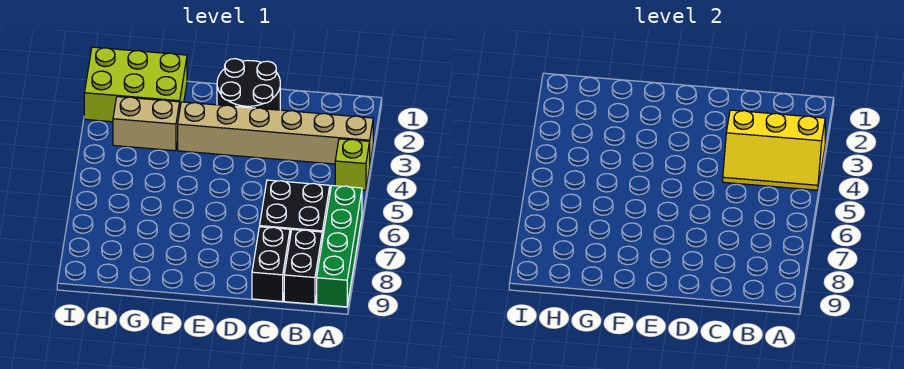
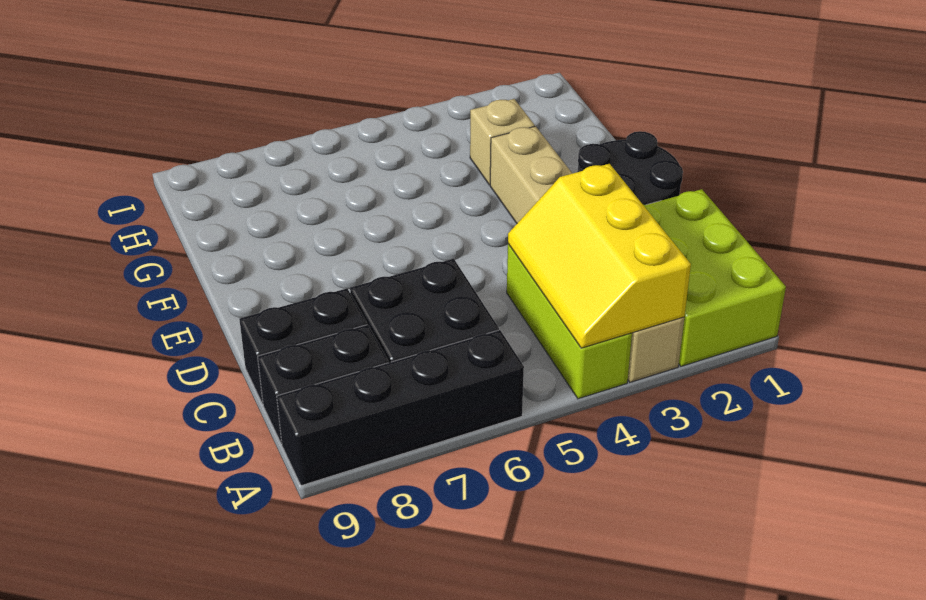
lime brick A4 level 1 -> lime brick A4:C4 level 1
green brick A6:A9 level 1 -> black brick A6:A9 level 1
lime brick G1:I2 level 1 -> lime brick A1:C2 level 1
tan brick G3:H3 level 1 -> tan brick G3 level 1

